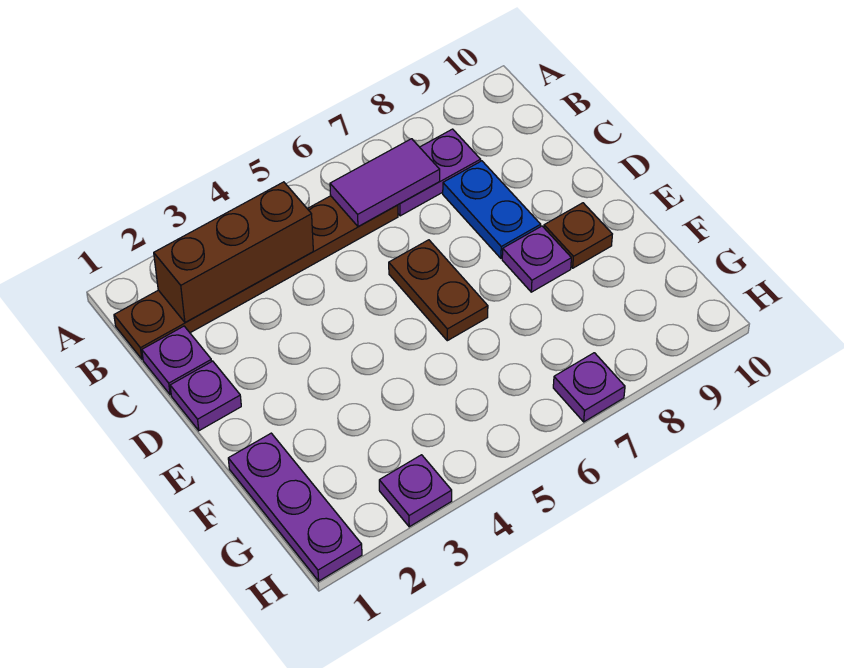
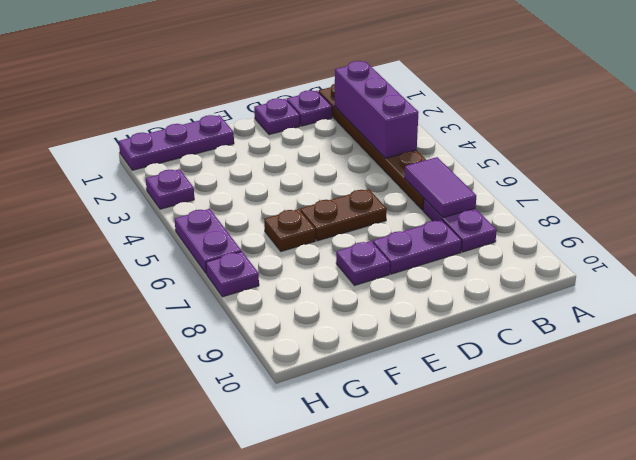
brown brick B2:B4 level 2 -> purple brick B2:B4 level 2
blue plate C8:D8 level 1 -> purple plate C8:D8 level 1
brown plate E9 level 1 -> brown plate F6 level 1
none -> purple plate H5:H6 level 1

